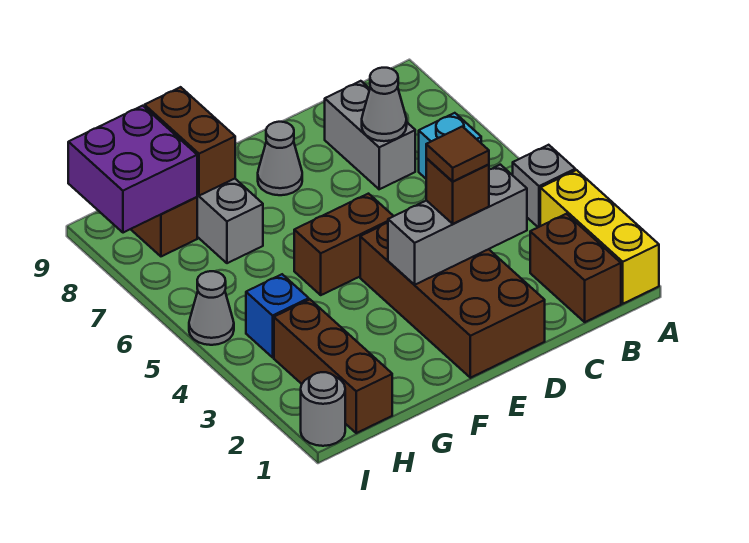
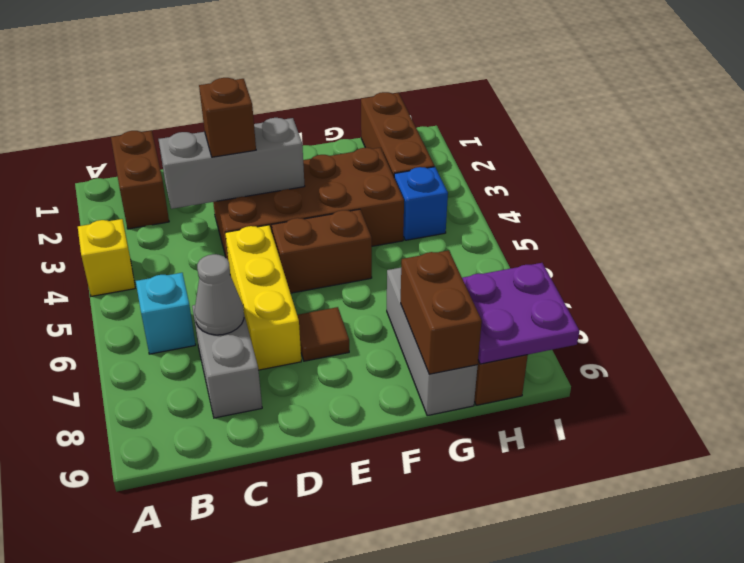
yellow brick A1:A3 level 1 -> yellow brick D5:D7 level 1
grey brick A4 level 1 -> yellow brick A4 level 1
brown brick D1:E4 level 1 -> brown brick D3:G4 level 1
brown tile D3 level 4 -> brown tile E7 level 1
grey cone E8 level 1 -> none
purple brick H8:I9 level 2 -> purple plate H8:I9 level 2
grey round brick I1 level 1 -> none
grey cone I5 level 1 -> none

